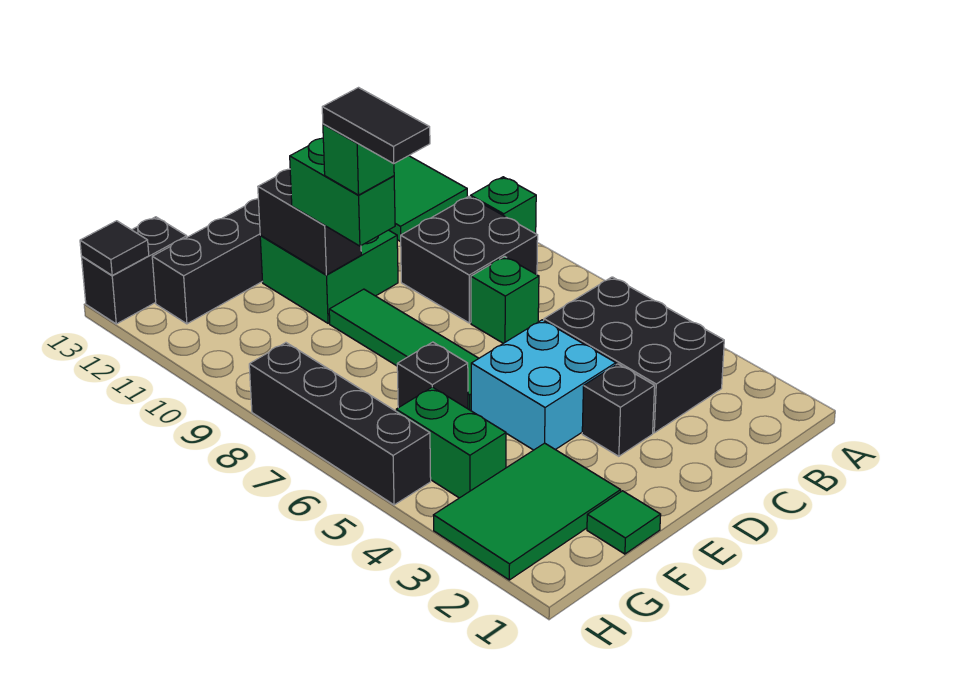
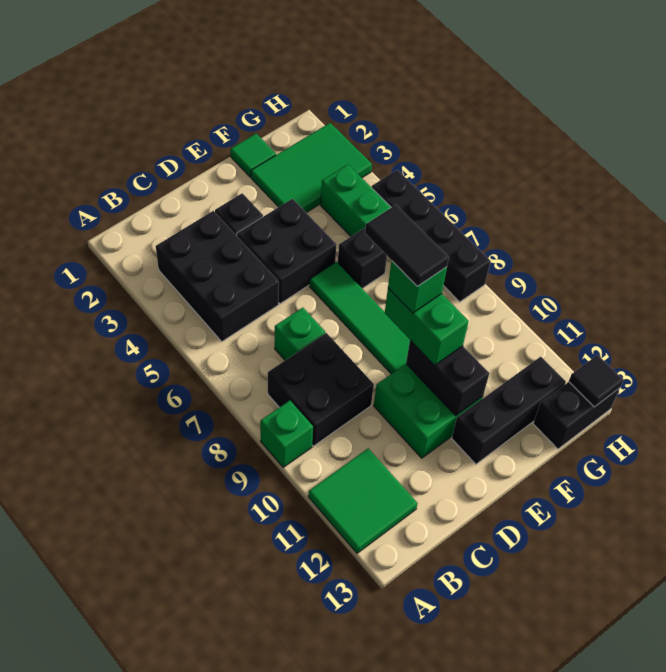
cyan brick D4:E5 level 1 -> black brick D4:E5 level 1

